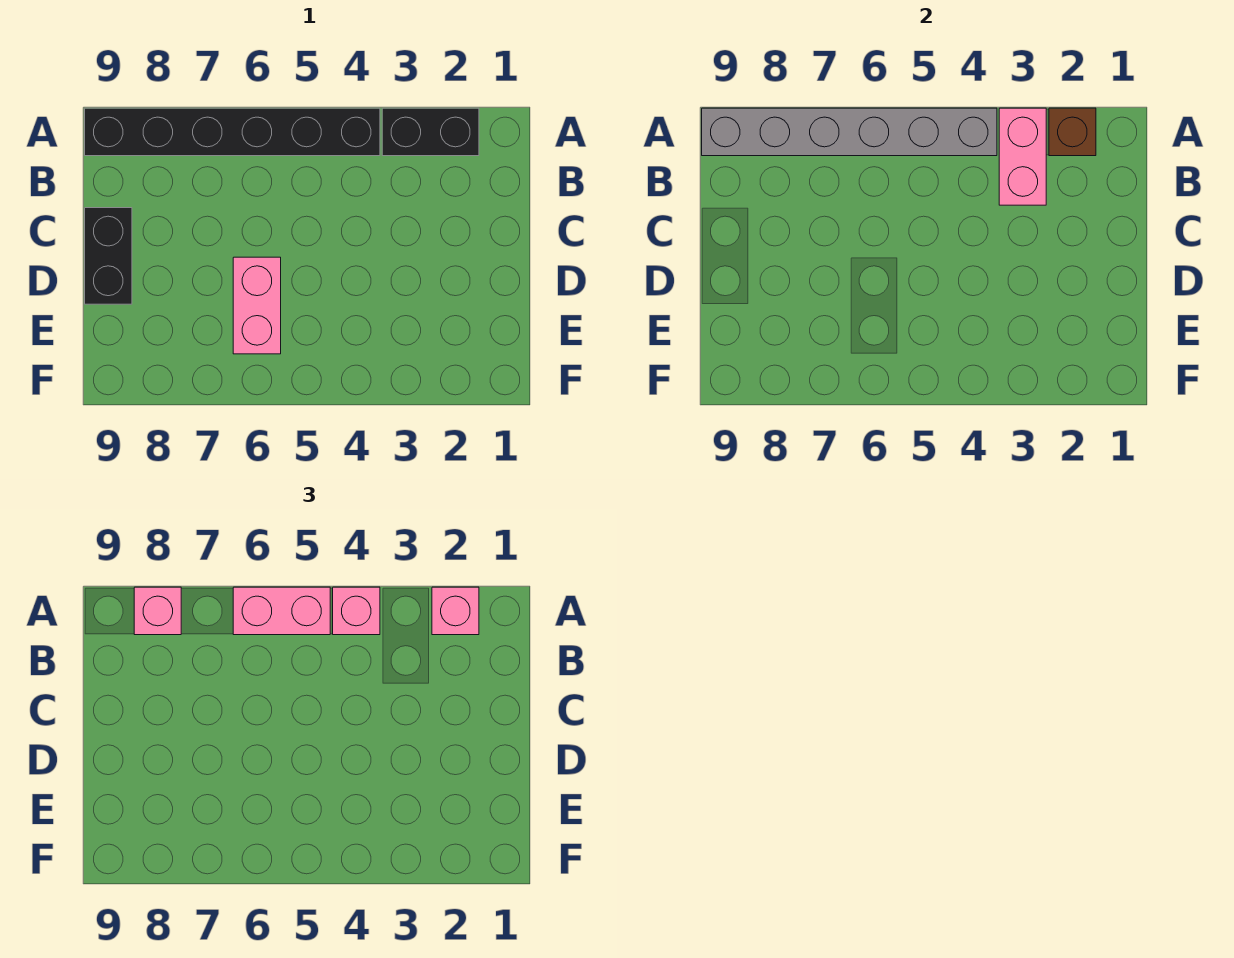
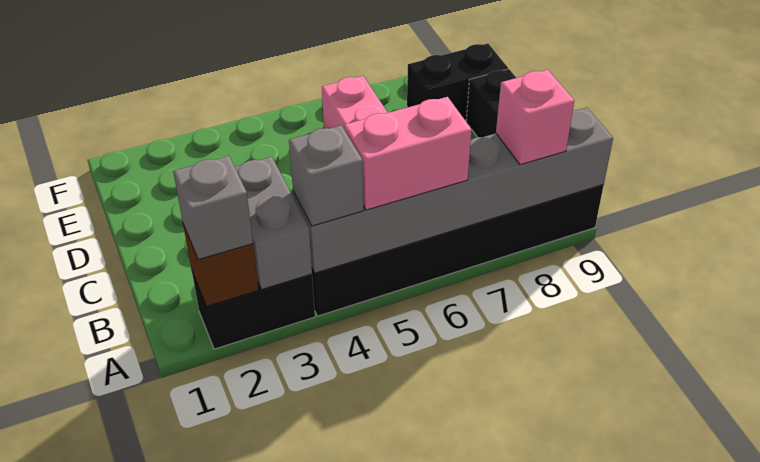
pink brick A2 level 3 -> grey brick A2 level 3
pink brick A3:B3 level 2 -> grey brick A3:B3 level 2
pink brick A4 level 3 -> grey brick A4 level 3
none -> black brick E8:E9 level 1

